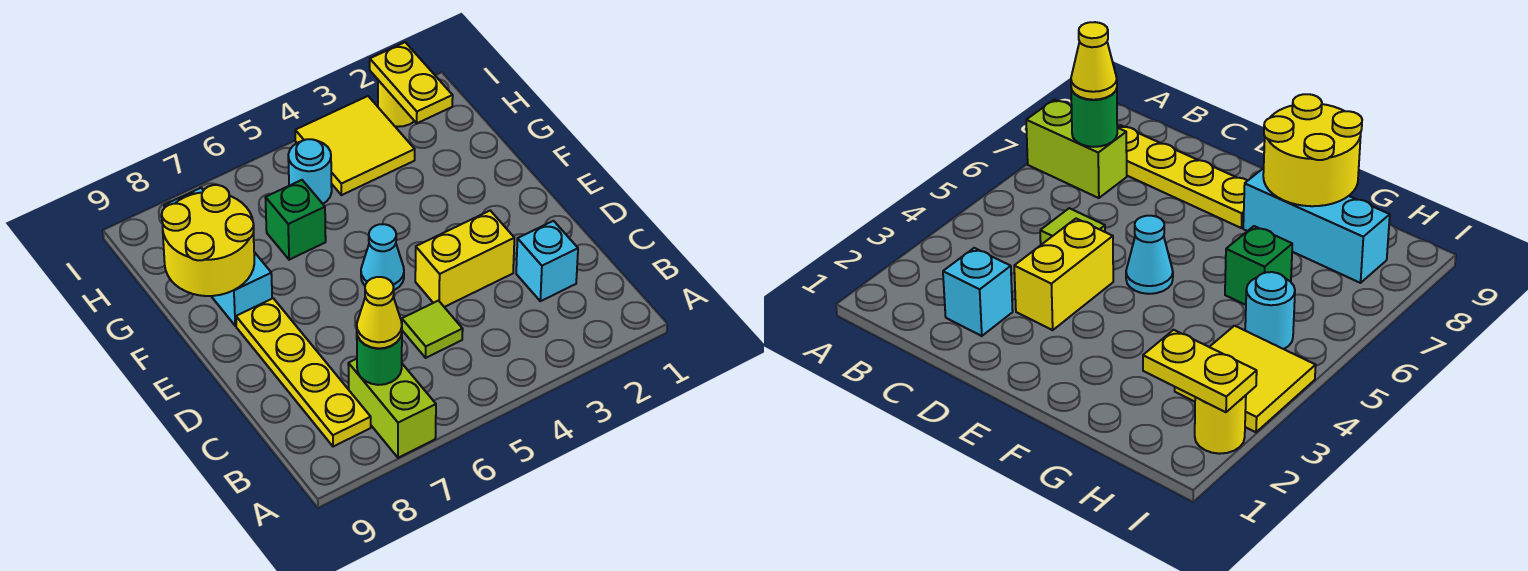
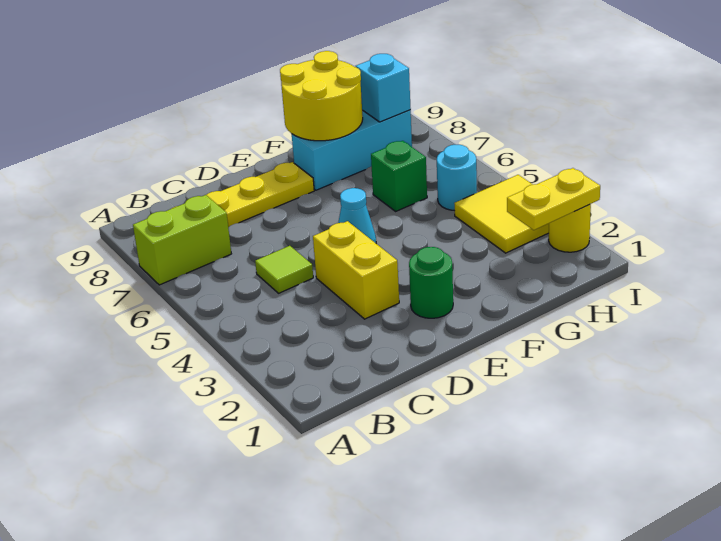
green round brick B7 level 2 -> green round brick E2 level 1
yellow cone B7 level 3 -> none
cyan brick C2 level 1 -> cyan brick H8 level 2

